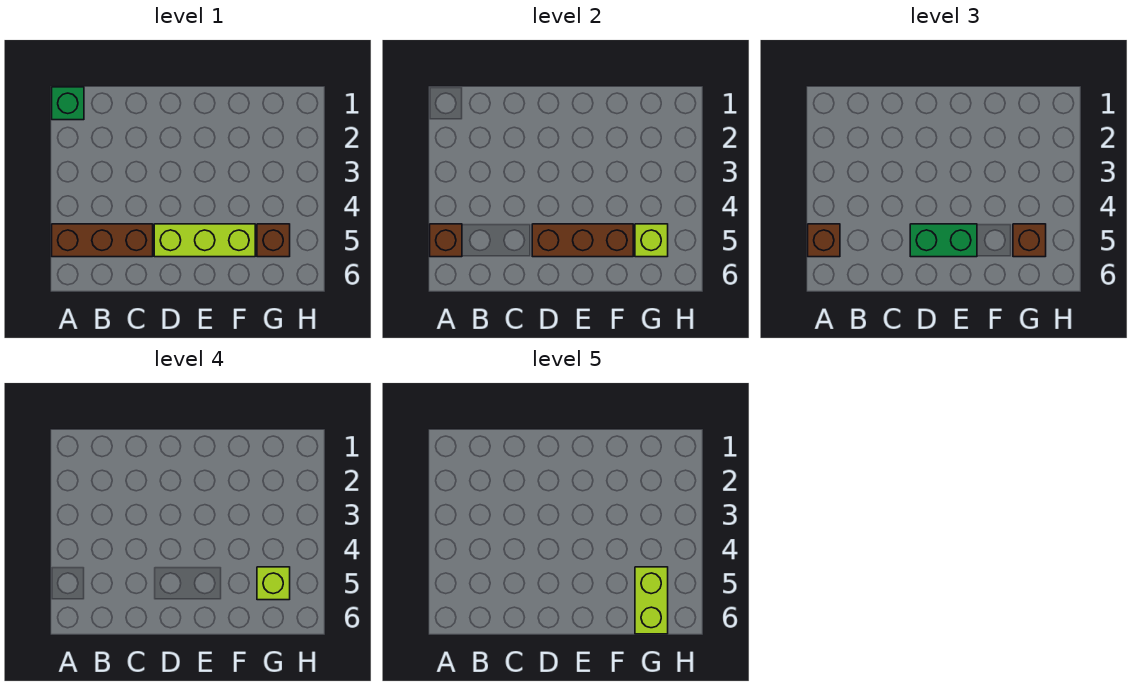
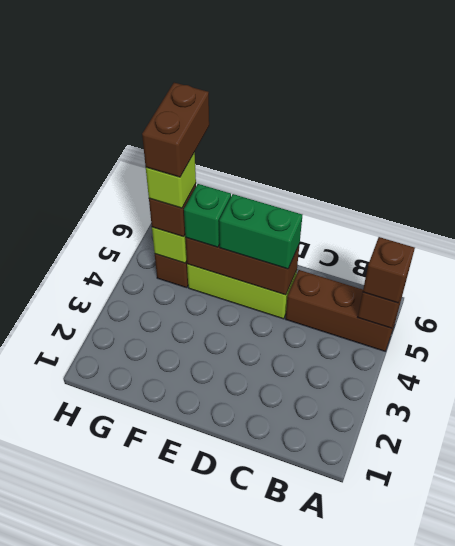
green brick A1 level 1 -> green brick F5 level 3
lime brick G5:G6 level 5 -> brown brick G5:G6 level 5

